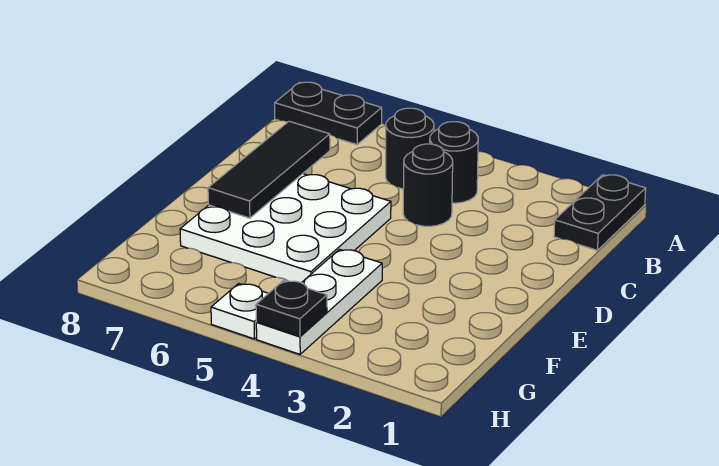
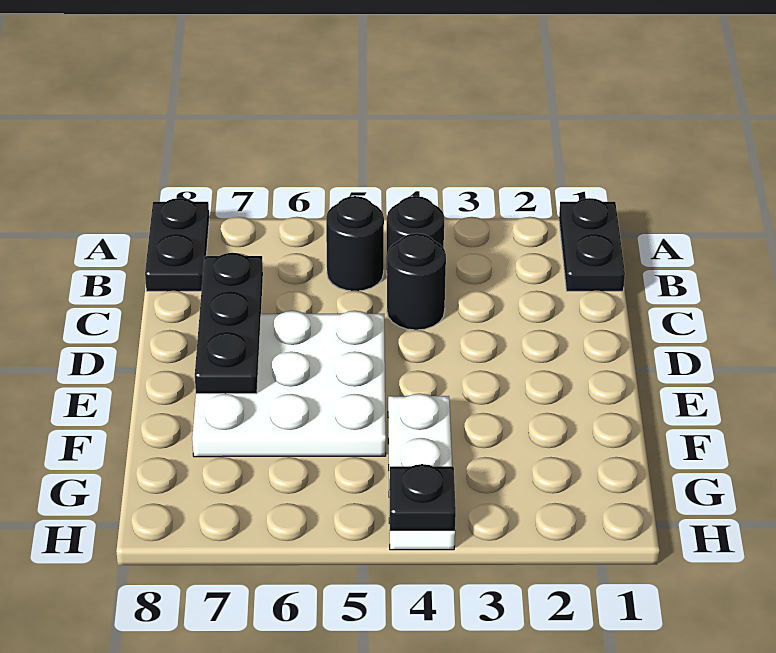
black plate A7:A8 level 1 -> black plate A8:B8 level 1
black tile C7:E7 level 2 -> black plate C7:E7 level 2
white plate H5 level 1 -> none

